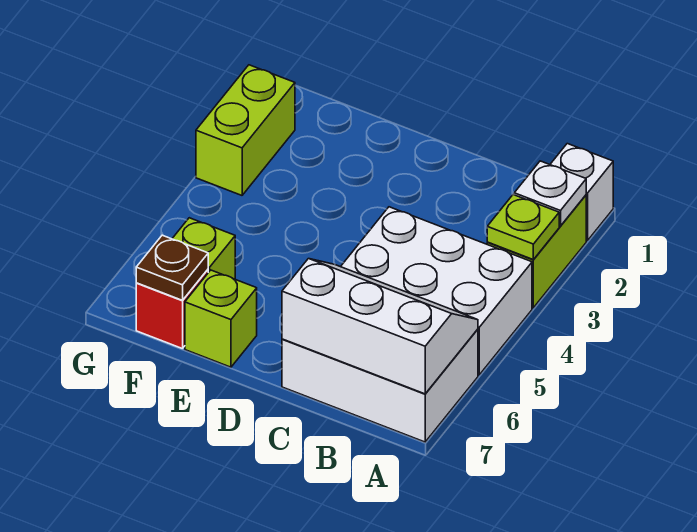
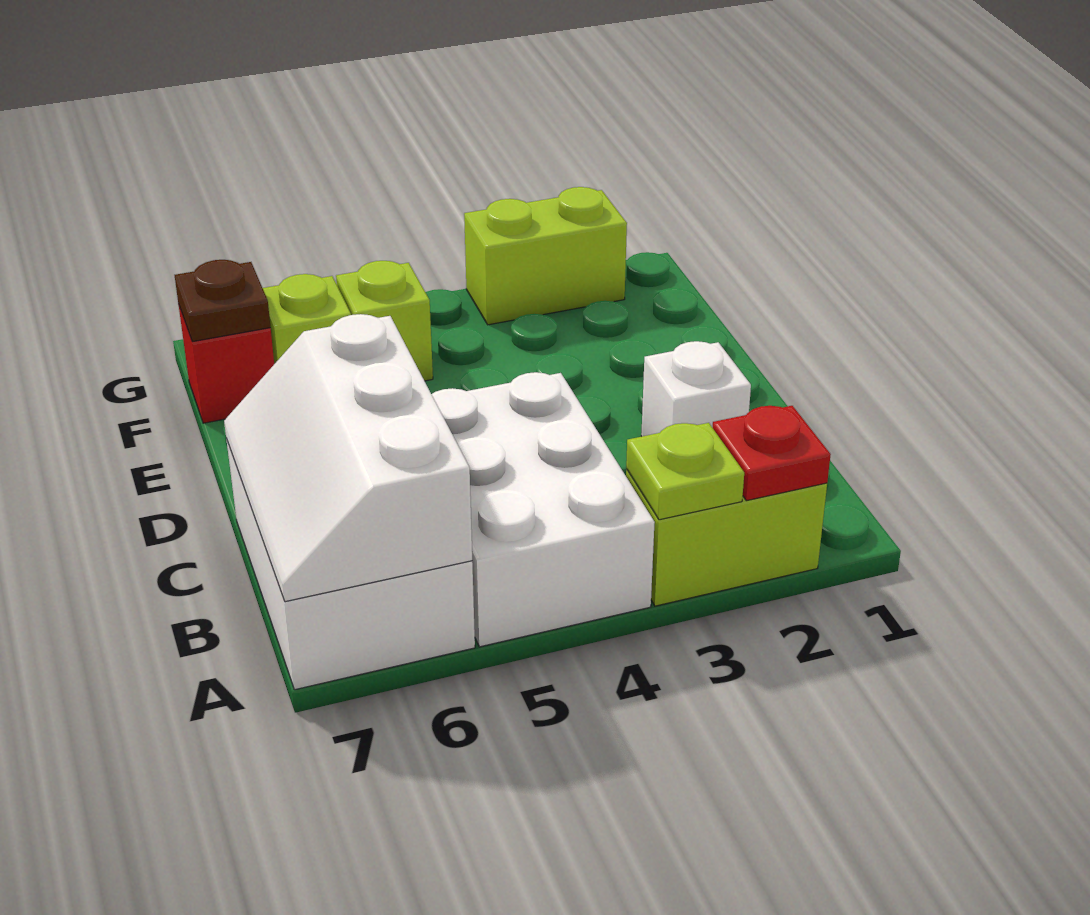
white brick A1 level 1 -> white brick C2 level 1
white plate A2 level 2 -> red plate A2 level 2
white slope A6:C7 level 2 top 7 -> white slope A6:C7 level 2 top 6
lime brick E7 level 1 -> lime brick F5 level 1

